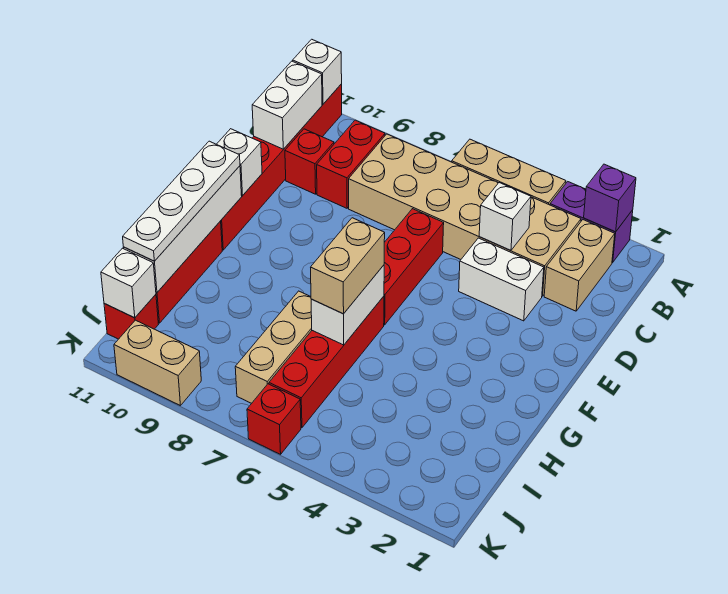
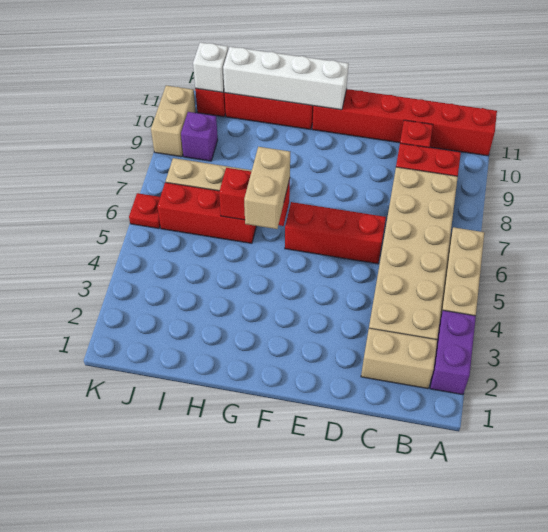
purple brick A2 level 2 -> purple brick J9 level 1
white brick A11 level 2 -> none
white brick B11:C11 level 2 -> none
white brick C4 level 2 -> none
white brick D3:D4 level 1 -> none
white brick E11 level 2 -> none
white plate F11:I11 level 3 -> none
red brick G6:J6 level 1 -> red brick H6:J6 level 1
white brick G6:H6 level 2 -> red brick G6:H6 level 2
tan brick G6:H6 level 3 -> tan brick G5:G6 level 3
red brick K6 level 1 -> red plate K6 level 1

